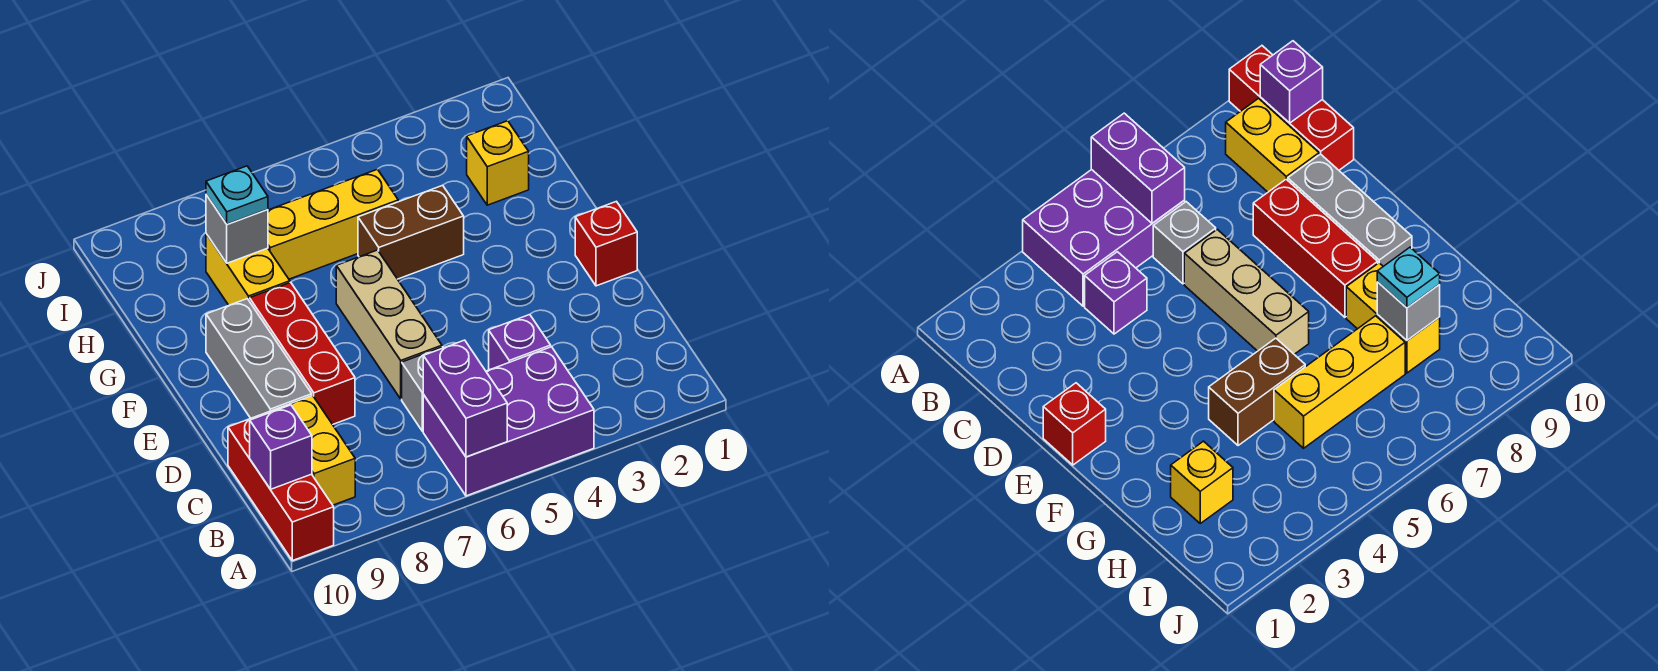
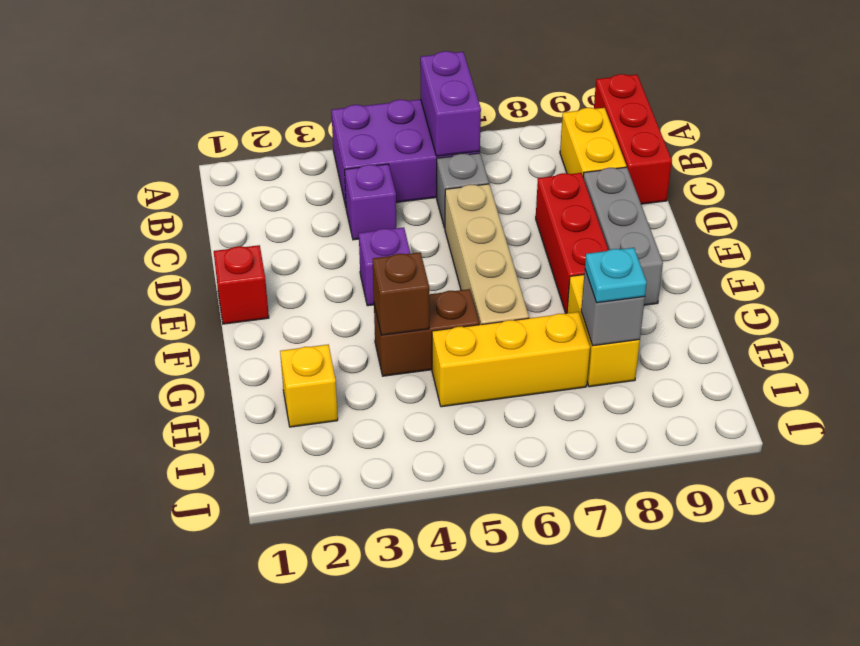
purple brick B10 level 2 -> purple brick E4 level 1
tan brick D6:F6 level 1 -> tan brick D6:G6 level 1
none -> brown brick G4 level 2

